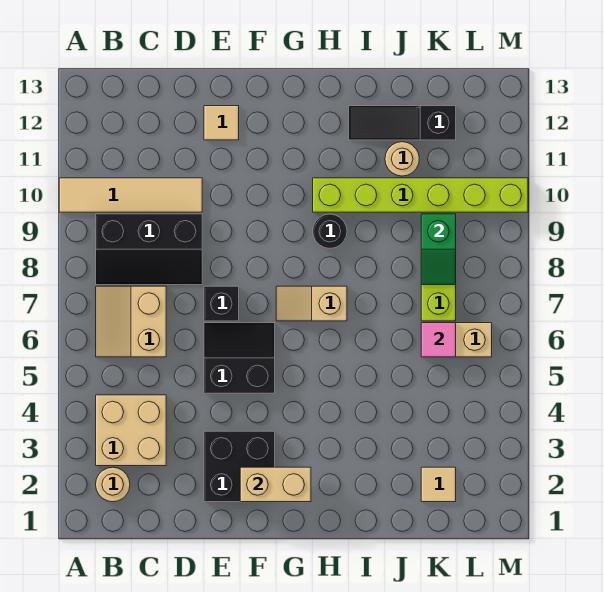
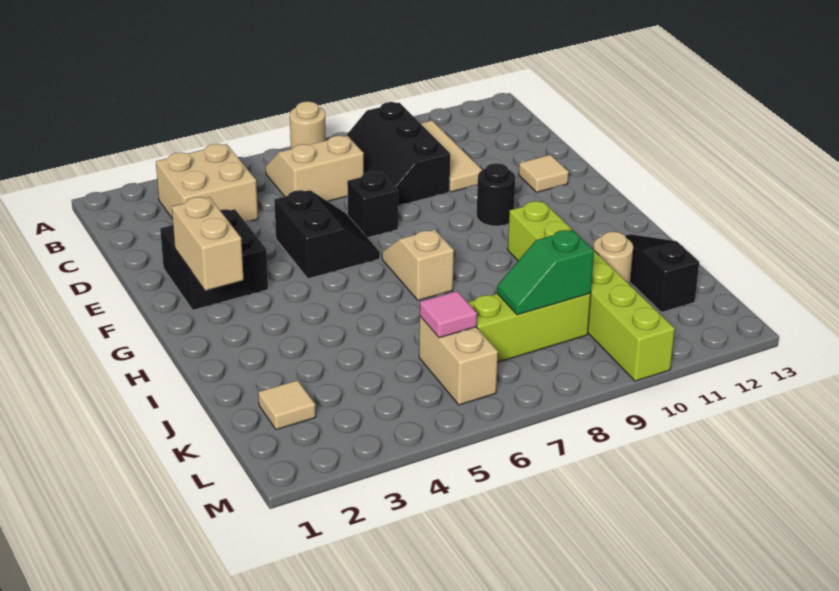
tan tile A10:D10 level 1 -> tan tile B10:D10 level 1
tan round brick B2 level 1 -> tan round brick A7 level 1
black round brick H9 level 1 -> black round brick F10 level 1

